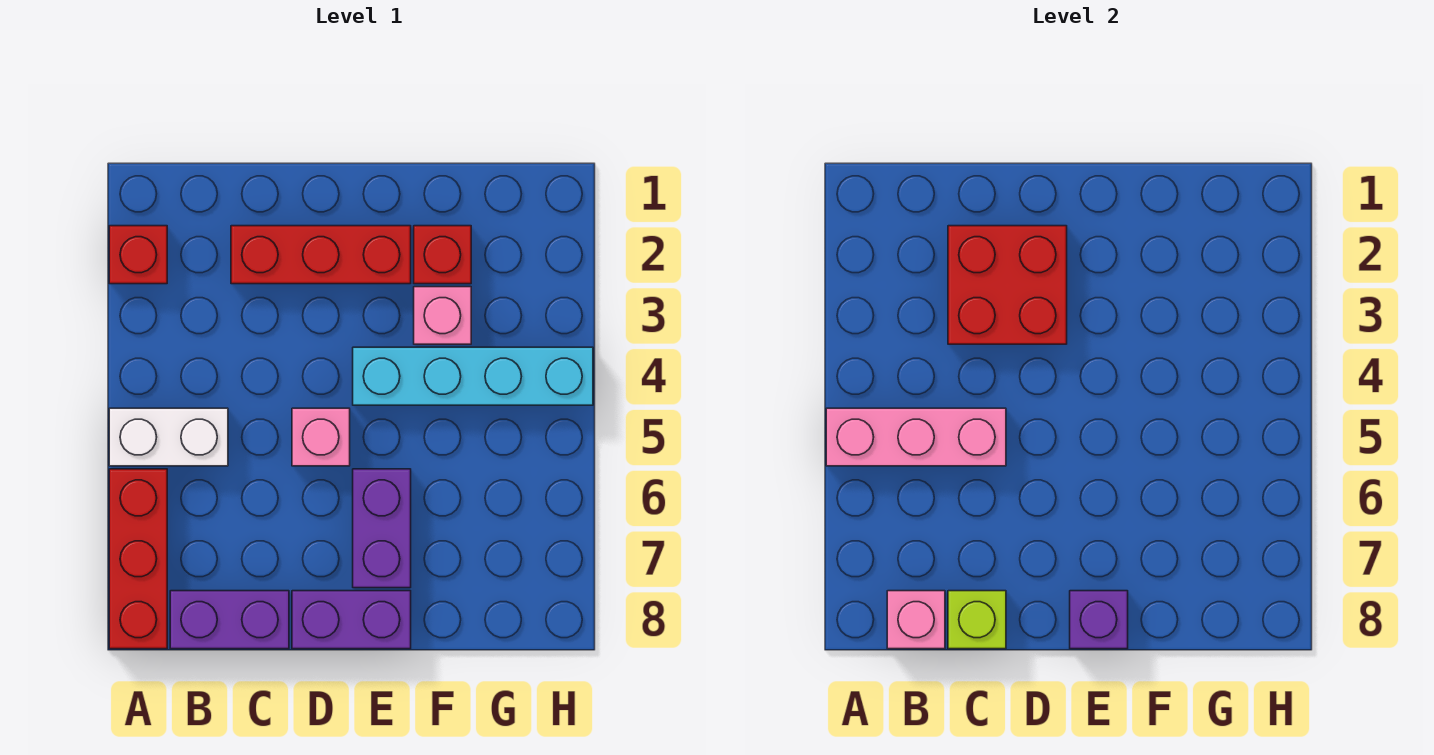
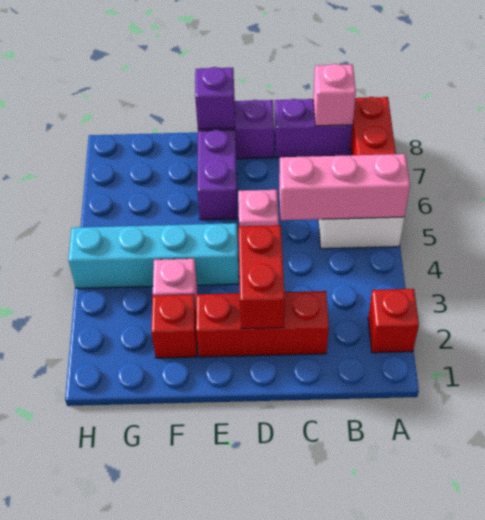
red brick C2:D3 level 2 -> red brick D2:D3 level 2
lime brick C8 level 2 -> none

